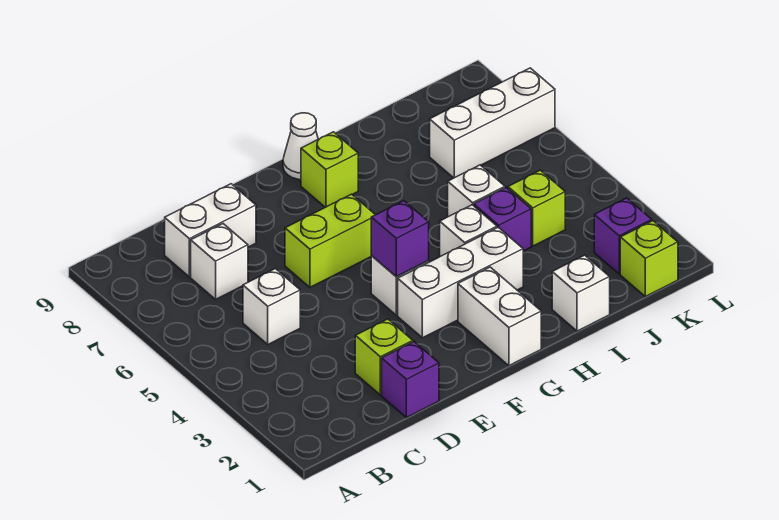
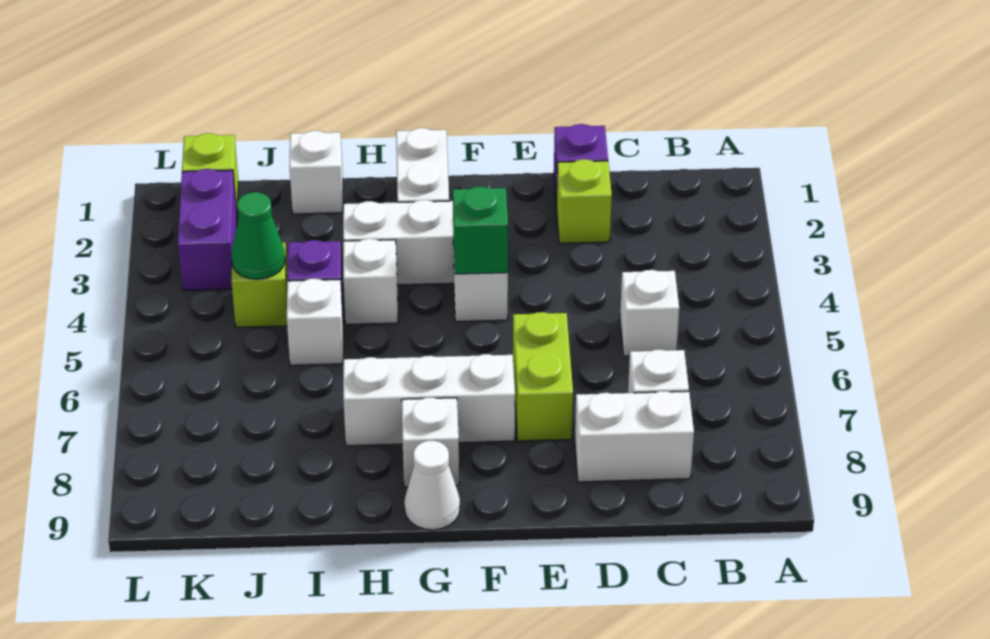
lime brick E6:F6 level 1 -> lime brick E6:E7 level 1
purple brick F4 level 2 -> green brick F4 level 2
lime brick G8 level 1 -> white brick G8 level 1
none -> green cone J4 level 2
white brick J7:L7 level 1 -> white brick F7:H7 level 1
purple brick K2 level 1 -> purple brick K2:K3 level 1

